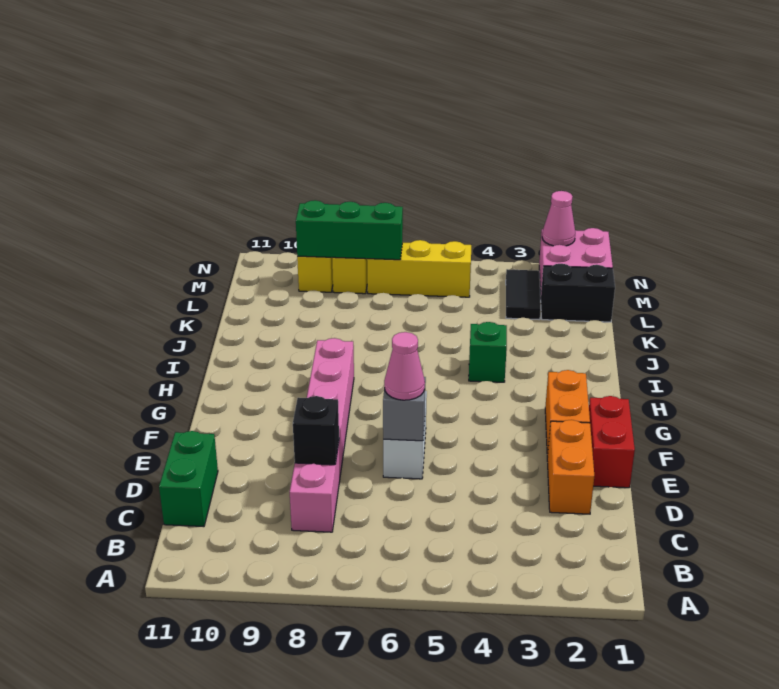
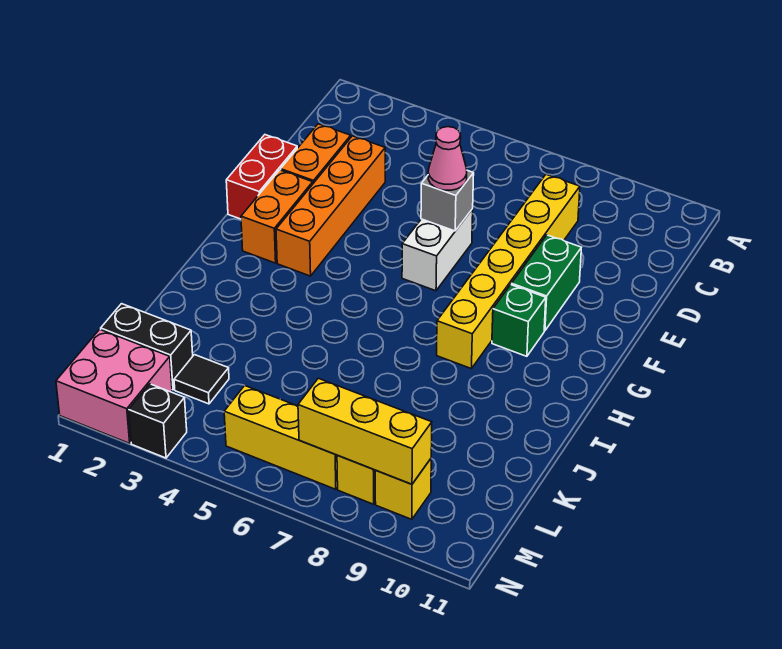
pink brick C8:H8 level 1 -> yellow brick C8:H8 level 1
green brick C11:D11 level 1 -> green brick E9:F9 level 1
none -> orange brick D3:G3 level 1
black brick D8 level 2 -> black brick N3 level 1
green brick I4 level 1 -> green brick G9 level 1
black tile L3:M3 level 1 -> black tile L3 level 1
green brick M7:M9 level 2 -> yellow brick M7:M9 level 2
pink cone N2 level 2 -> none

